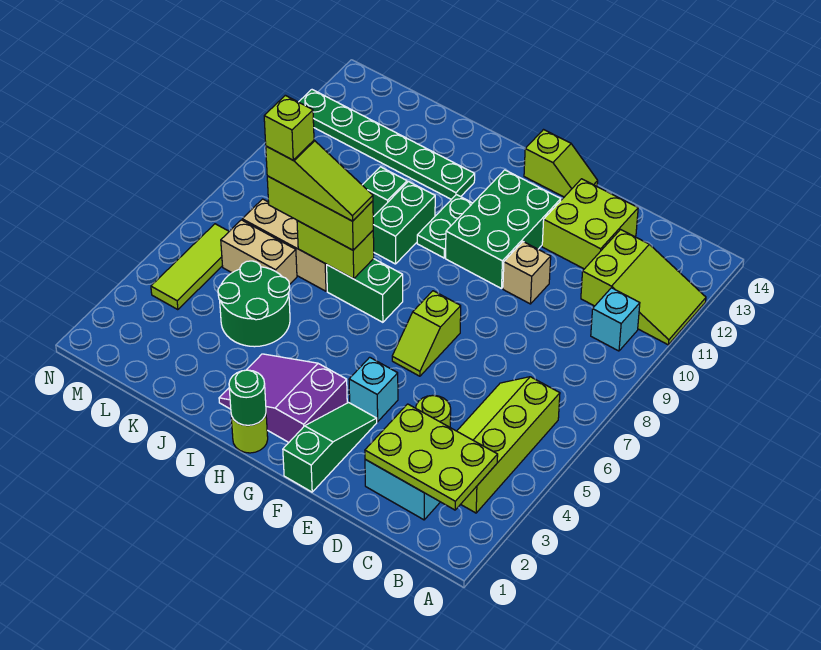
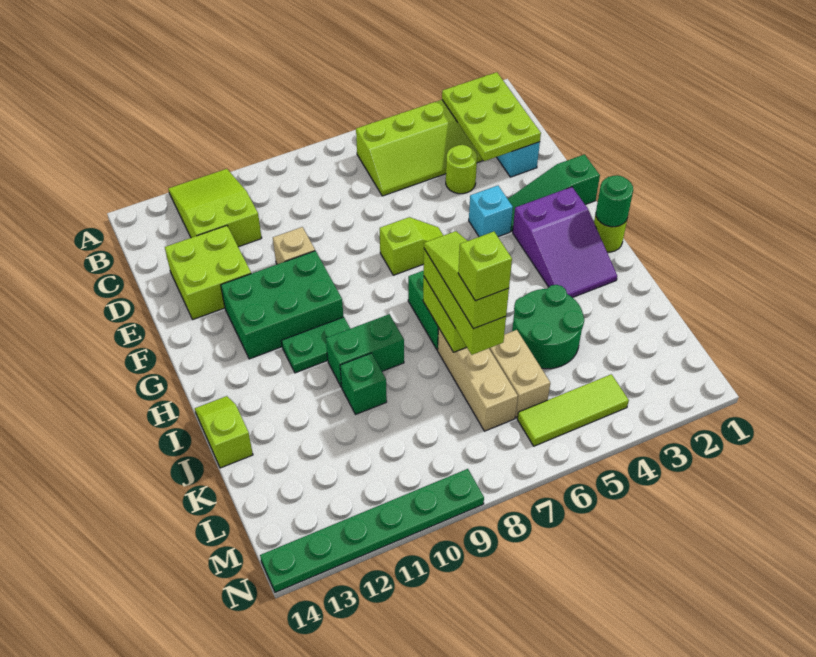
cyan brick B10 level 1 -> none
lime slope F14:G14 level 1 top G -> lime slope I14:J14 level 1 top J
green plate I12:N12 level 1 -> green plate N9:N14 level 1

